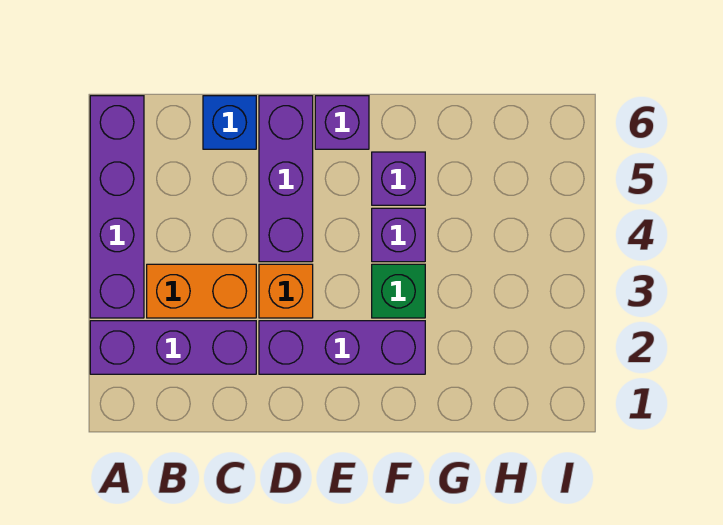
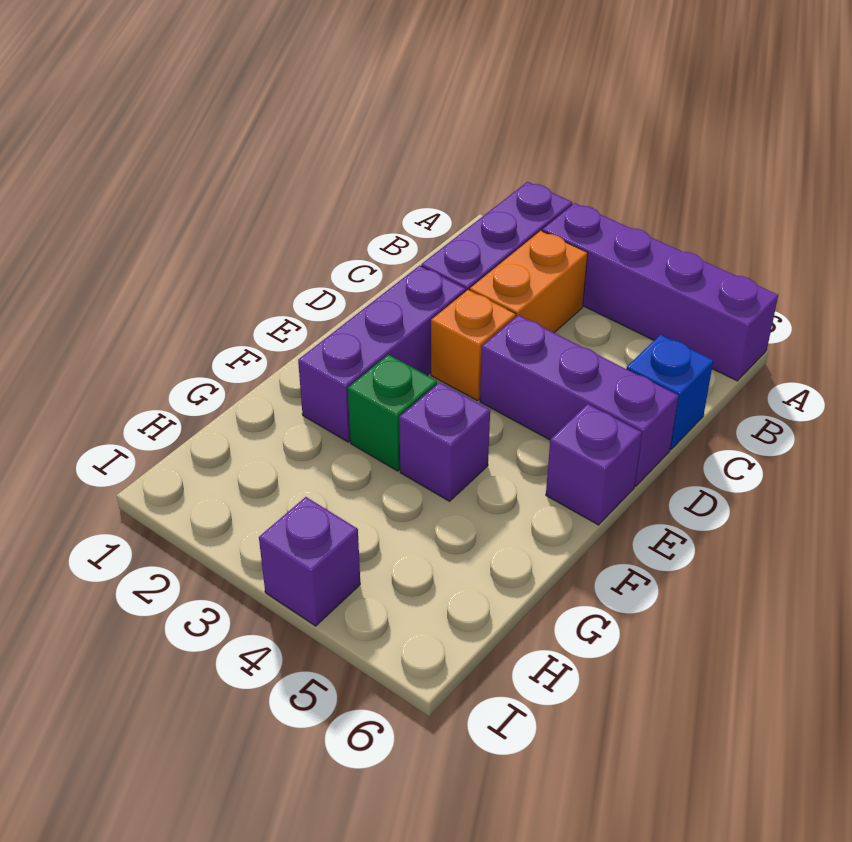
purple brick F5 level 1 -> purple brick I4 level 1

